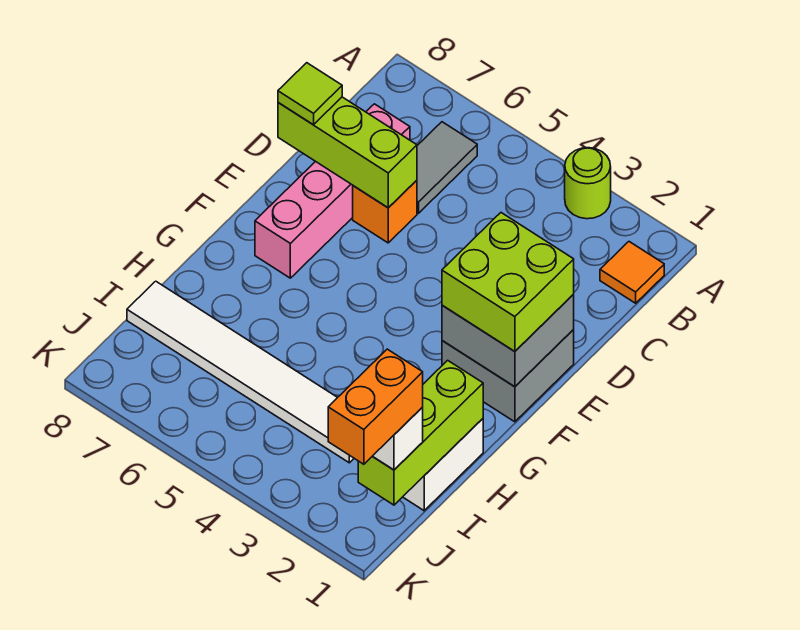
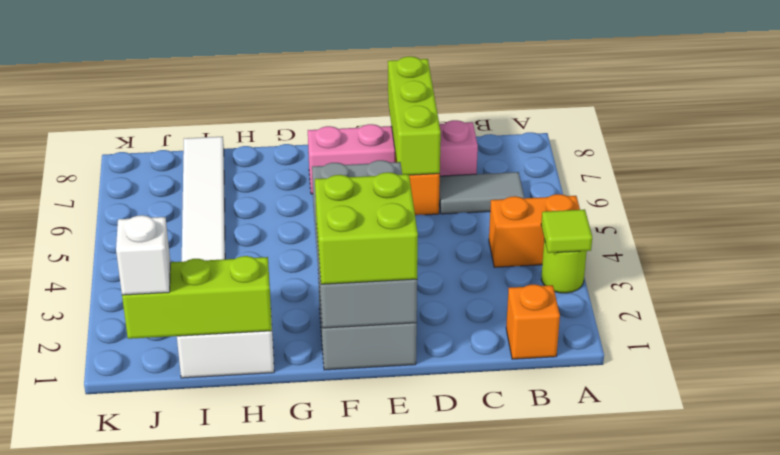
orange tile B1 level 1 -> orange brick B1 level 1
lime tile D8 level 3 -> lime tile A3 level 2
grey brick E1:F2 level 2 -> grey brick E1:F4 level 2
orange brick J1:K1 level 4 -> orange brick A4:B4 level 1

